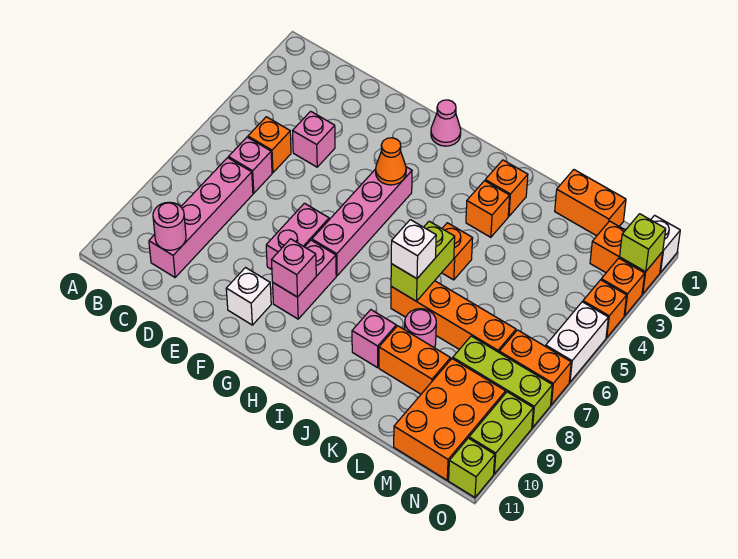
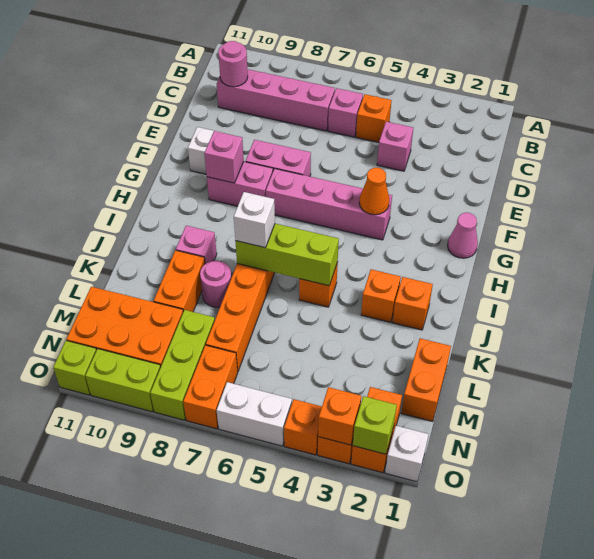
lime brick J6:J7 level 2 -> lime brick J5:J7 level 2
none -> orange brick O3 level 2

